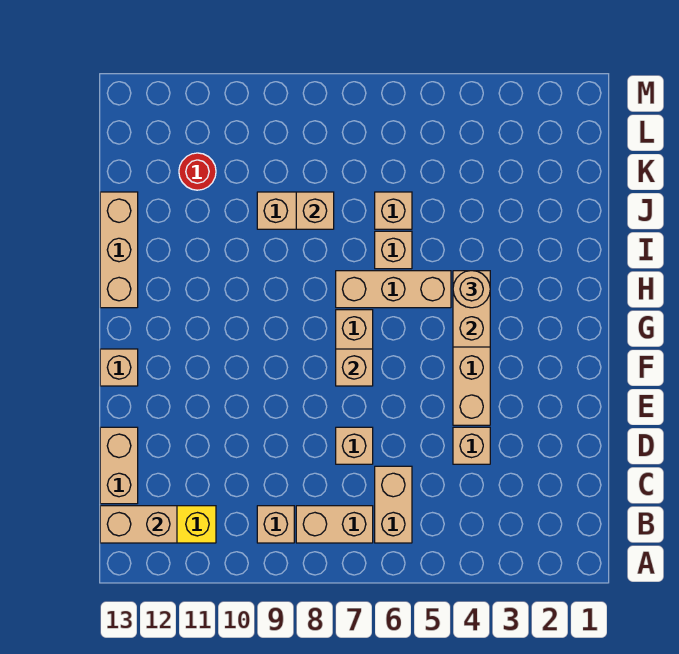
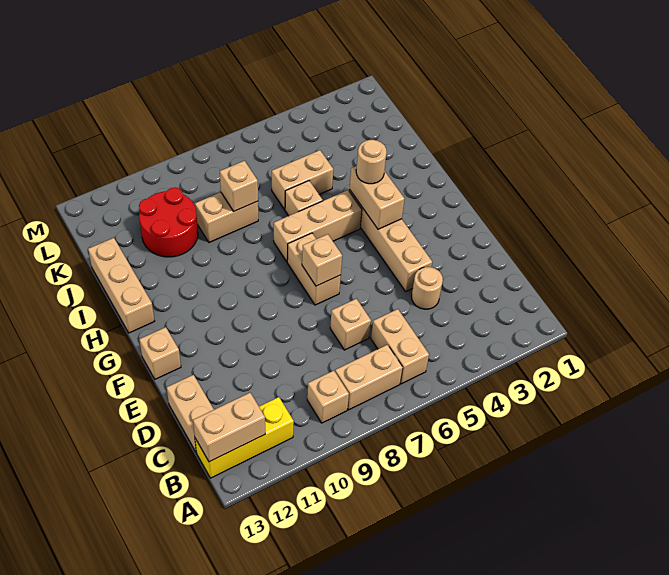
tan brick D4 level 1 -> tan round brick D4 level 1
tan brick J6 level 1 -> tan brick J5:J6 level 1
red round brick K11 level 1 -> red round brick J10:K11 level 1

